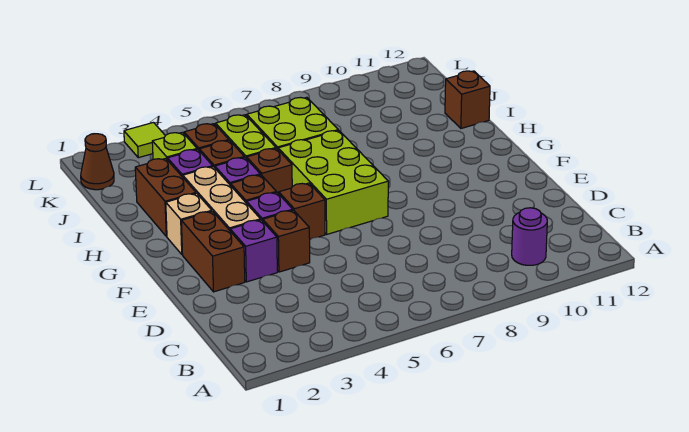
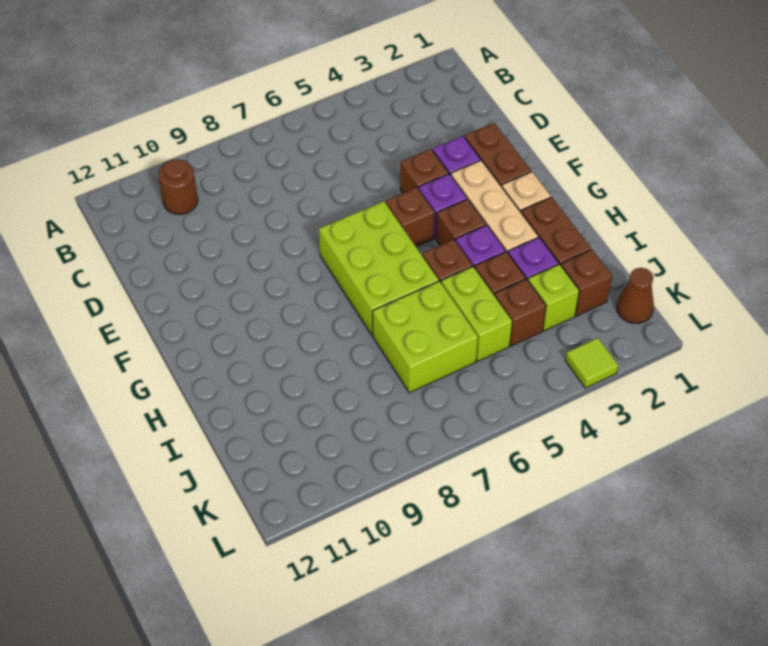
purple round brick B10 level 1 -> brown round brick B10 level 1
brown brick I12 level 1 -> brown brick J2 level 1

